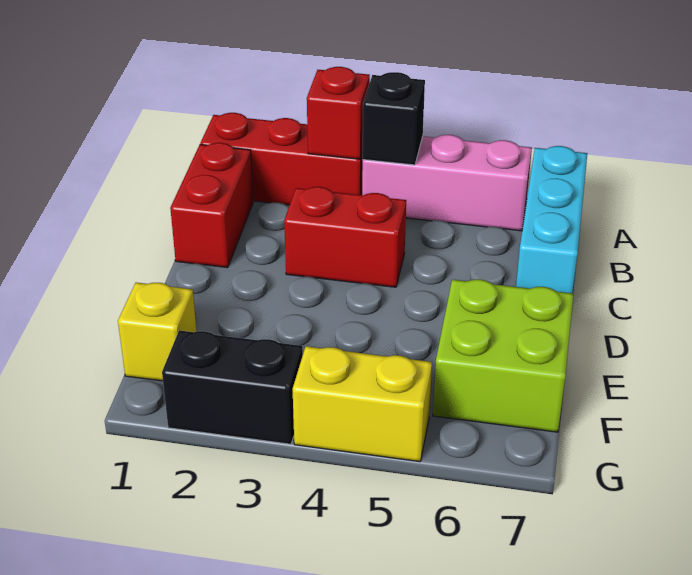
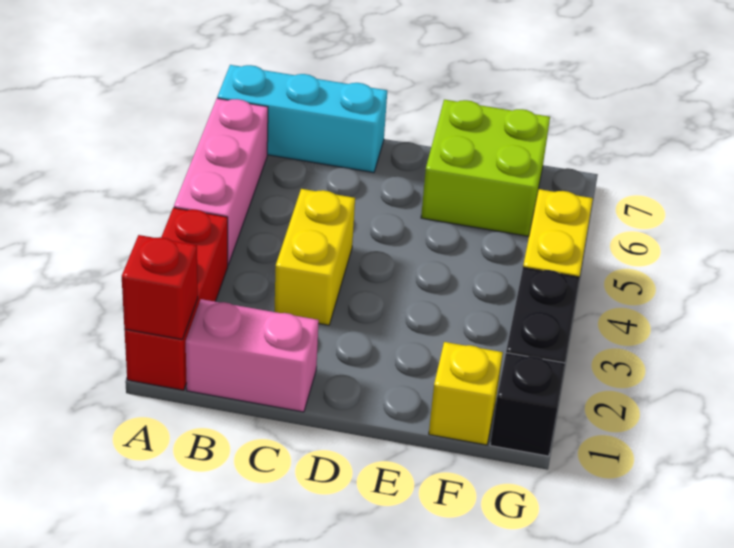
red brick A3 level 2 -> red brick A1 level 2
black brick A4 level 2 -> black brick G1 level 1
red brick B1:C1 level 1 -> pink brick B1:C1 level 1
red brick C3:C4 level 1 -> yellow brick C3:C4 level 1

